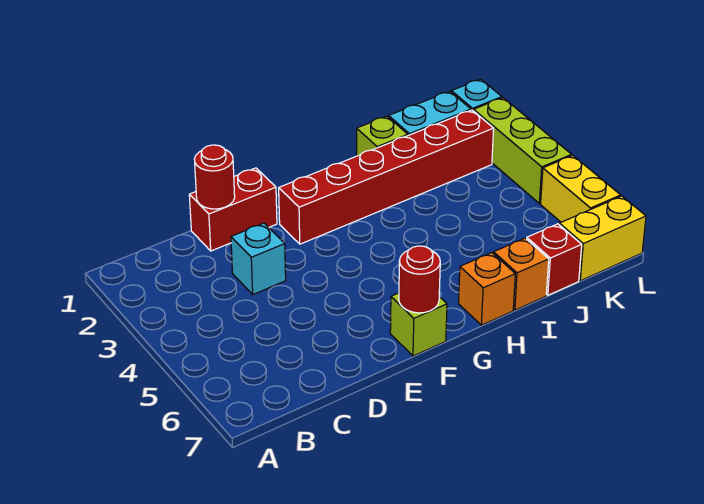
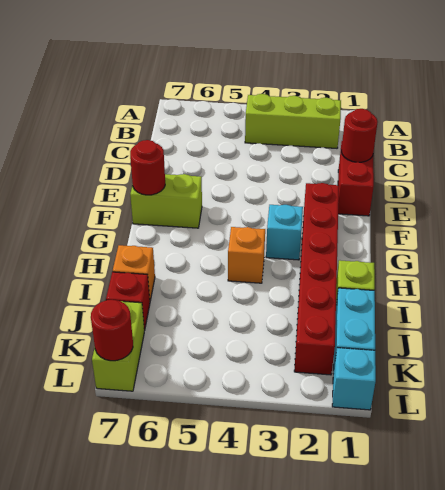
cyan brick D3 level 1 -> cyan brick G3 level 1
lime brick F7 level 1 -> lime brick F6:F7 level 1
orange brick H7 level 1 -> orange brick H4 level 1
yellow brick K7:L7 level 1 -> lime brick K7:L7 level 1
lime brick L2:L4 level 1 -> lime brick B2:B4 level 1
yellow brick L5:L6 level 1 -> none
none -> red round brick L7 level 2

